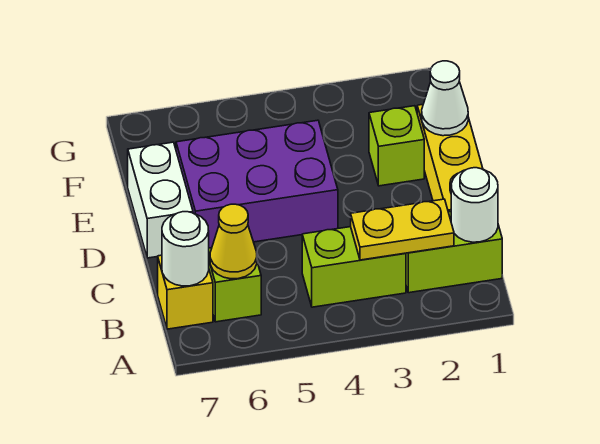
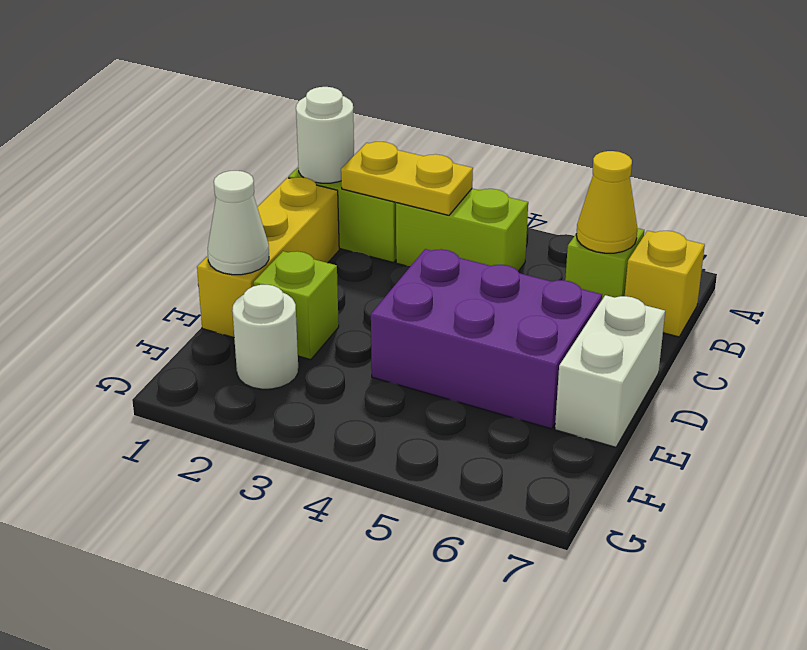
white round brick B7 level 2 -> white round brick F2 level 1

